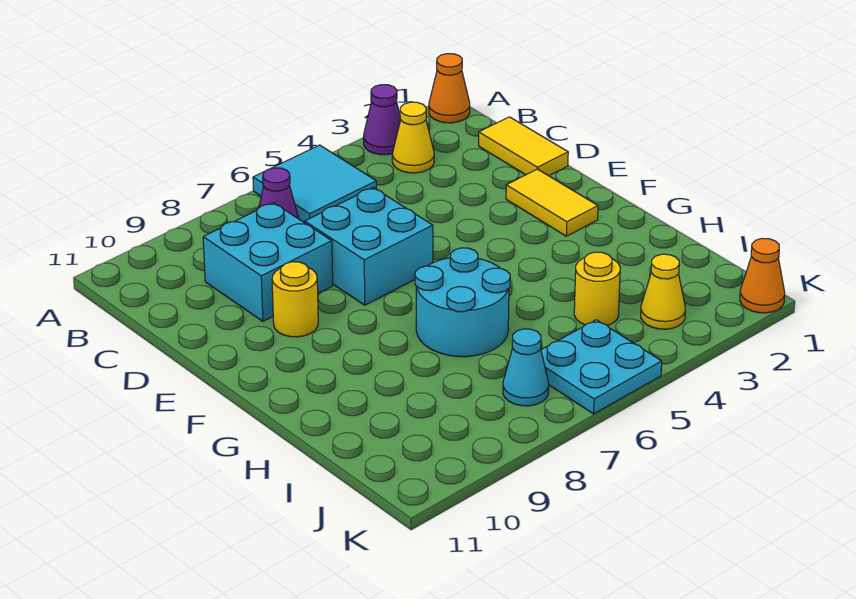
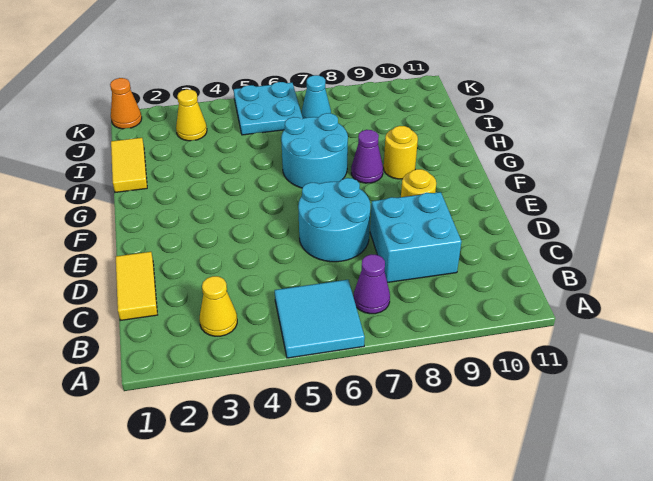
orange cone A1 level 1 -> none
purple cone A3 level 1 -> purple cone G8 level 1
cyan brick D6:E7 level 1 -> cyan round brick D6:E7 level 1
yellow tile E2:F2 level 1 -> yellow tile H1:I1 level 1
yellow round brick I4 level 1 -> yellow round brick G9 level 1

